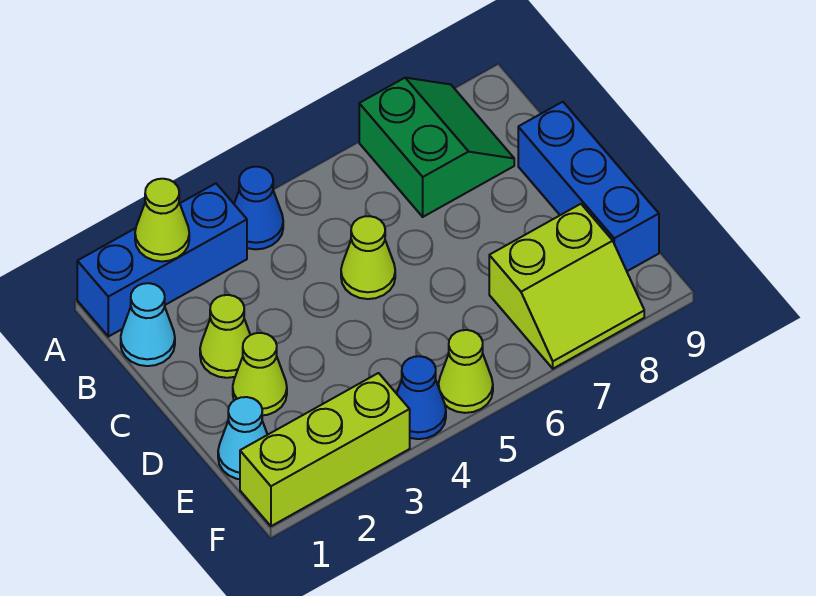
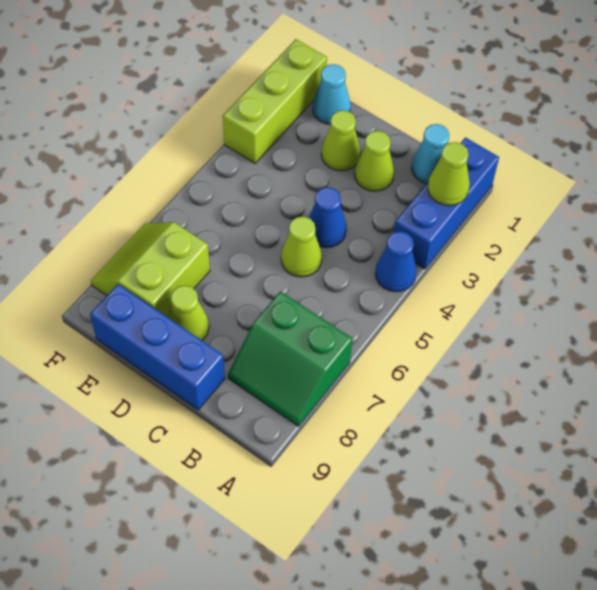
blue cone F4 level 1 -> blue cone C4 level 1
lime cone F5 level 1 -> lime cone D8 level 1

